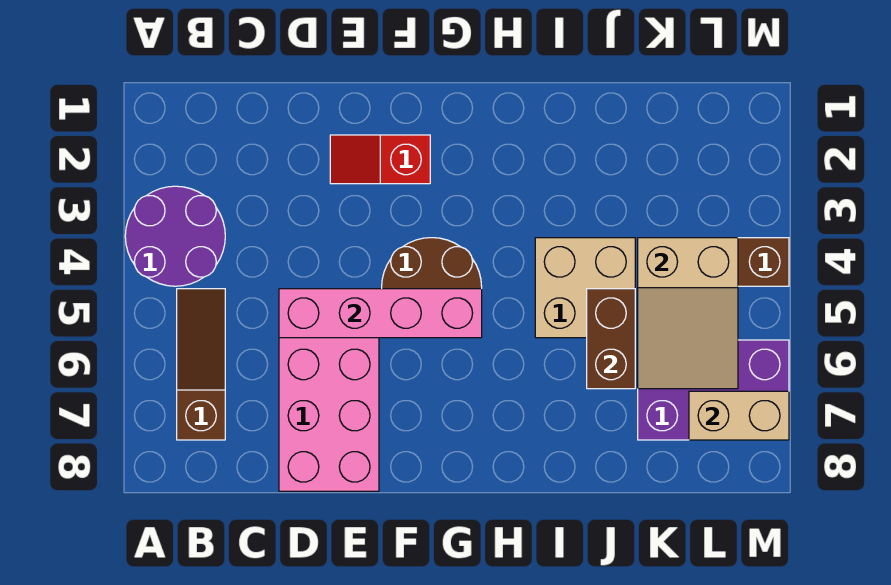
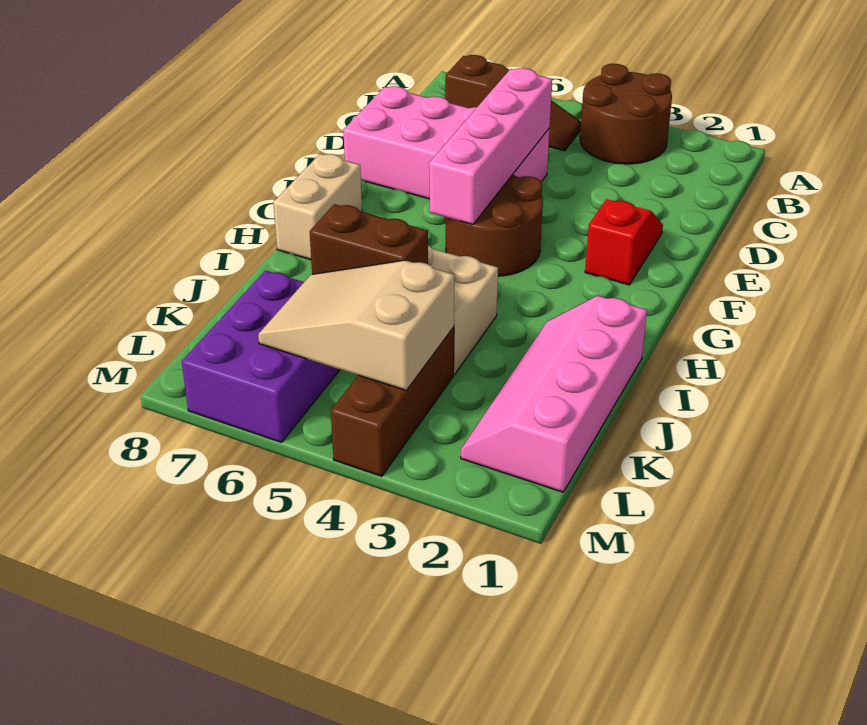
purple round brick A3:B4 level 1 -> brown round brick A3:B4 level 1
none -> pink slope I1:L2 level 1 top 1
tan brick L7:M7 level 2 -> tan brick G8:H8 level 1

